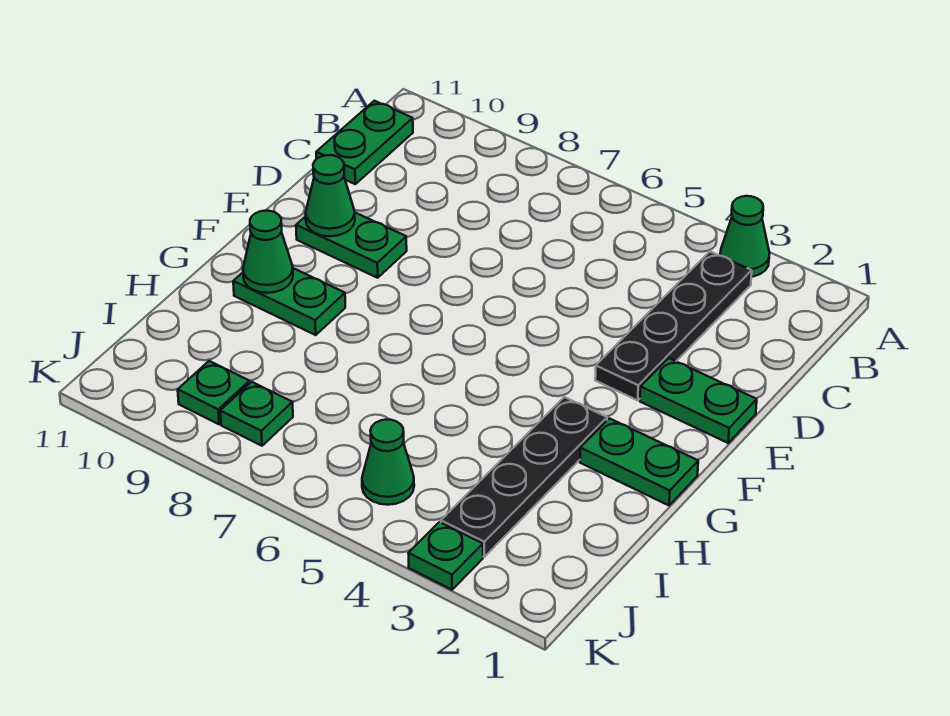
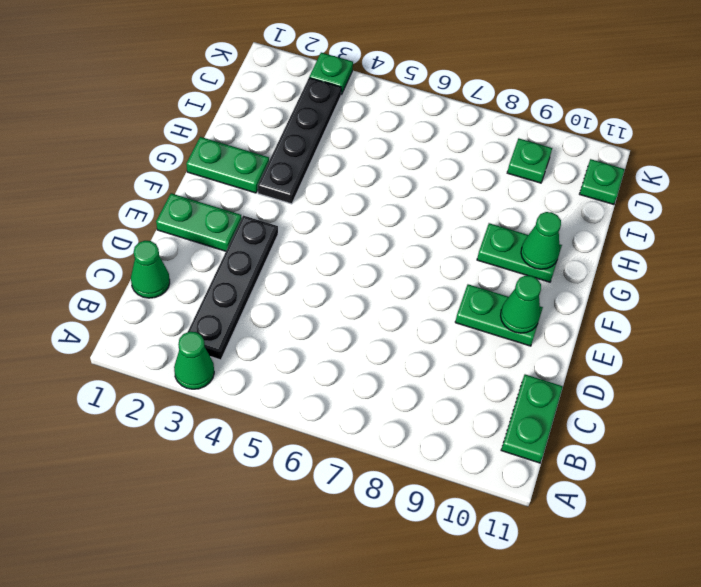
green cone J5 level 1 -> green cone C1 level 1
green plate J8 level 1 -> green plate J11 level 1

